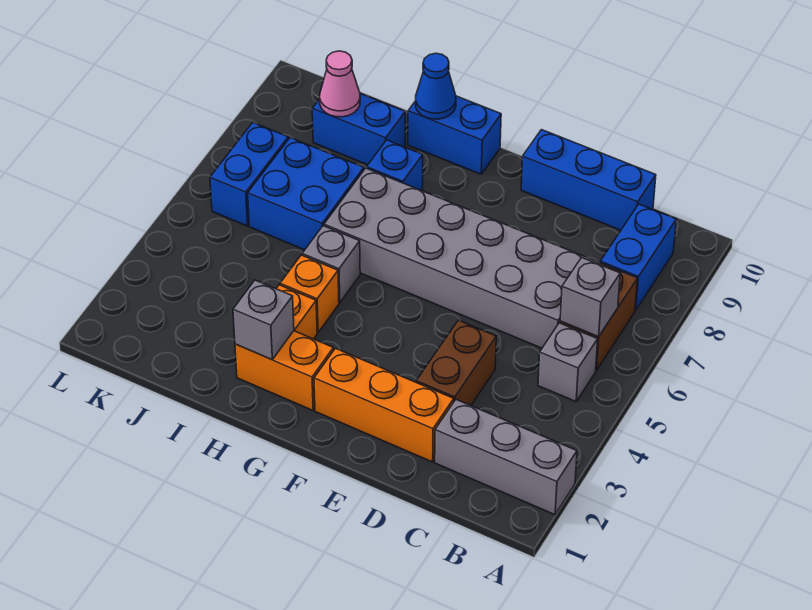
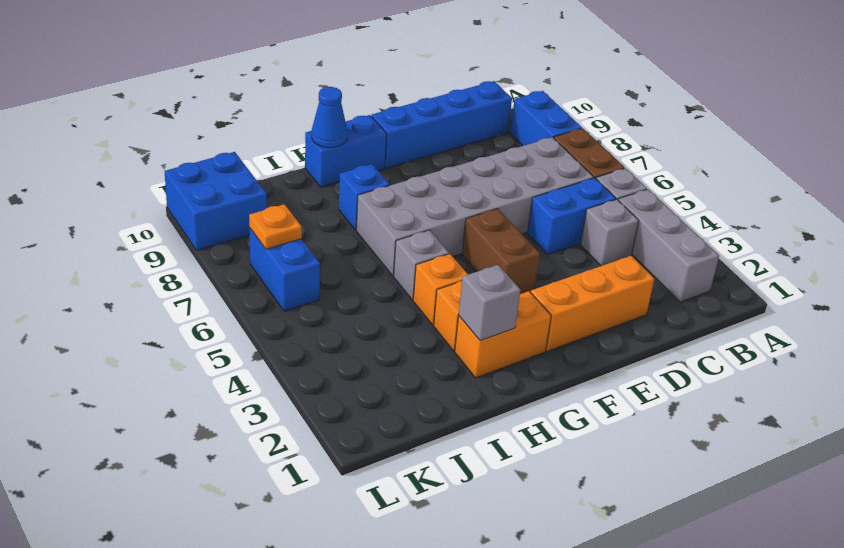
grey brick A2:C2 level 1 -> grey brick B2:B4 level 1
grey brick B6 level 2 -> grey brick C4 level 1
blue brick C10:E10 level 1 -> blue brick C10:F10 level 1
brown brick D3:D4 level 1 -> brown brick F4:F5 level 1
blue brick I6:J7 level 1 -> blue brick K9:L10 level 1
blue brick I9:J9 level 1 -> blue brick C5:D5 level 1
pink cone J9 level 2 -> none
none -> orange plate K7 level 2

